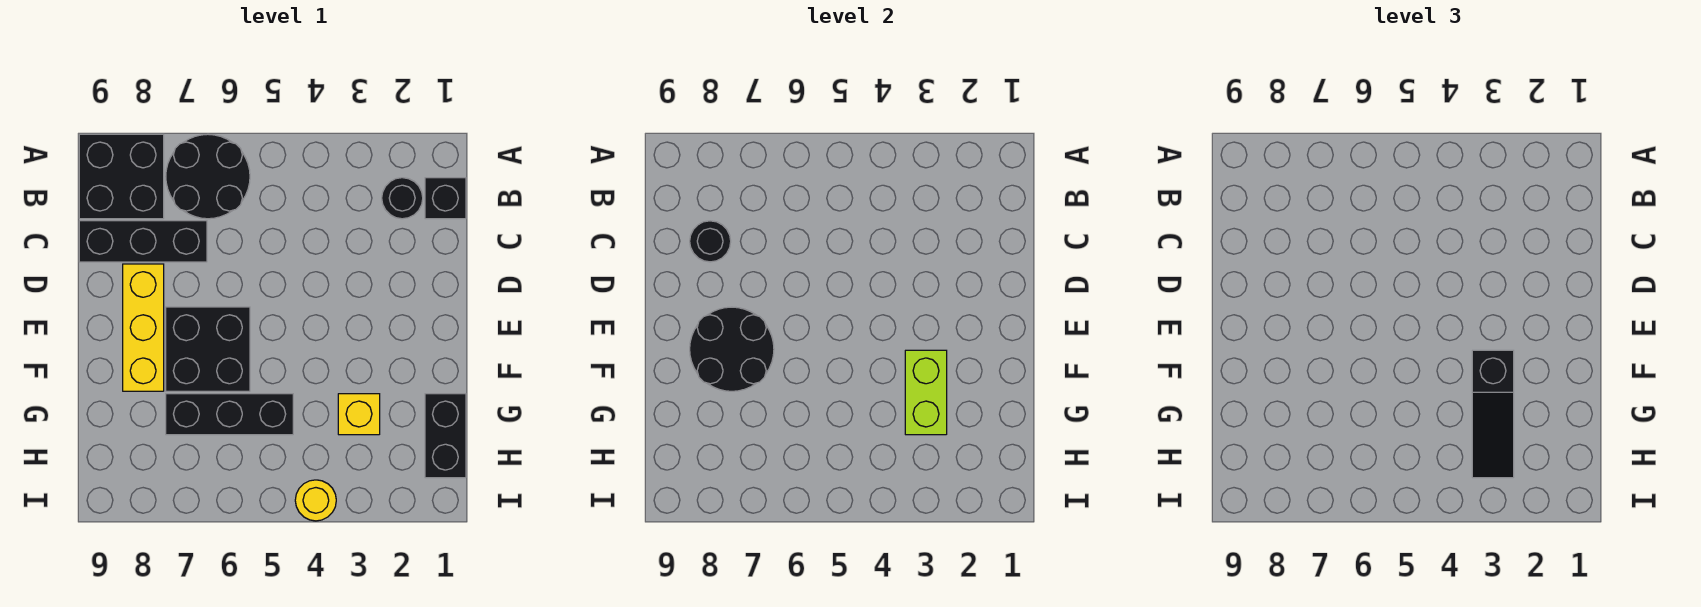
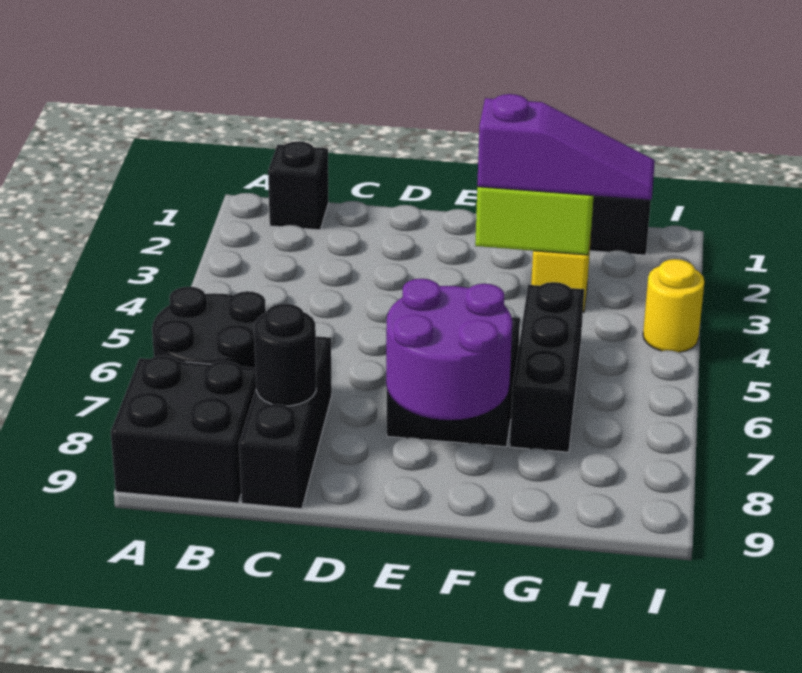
black round brick B2 level 1 -> none
yellow brick D8:F8 level 1 -> none
black round brick E7:F8 level 2 -> purple round brick E7:F8 level 2
black slope F3:H3 level 3 top F -> purple slope F3:H3 level 3 top F

